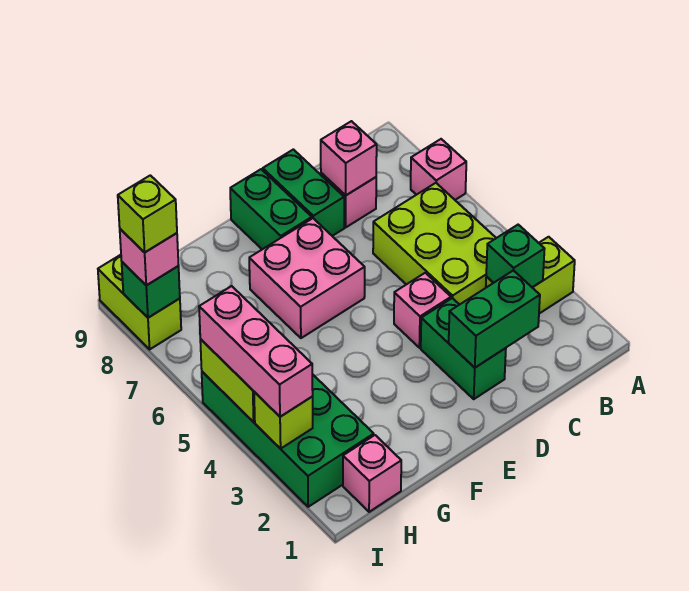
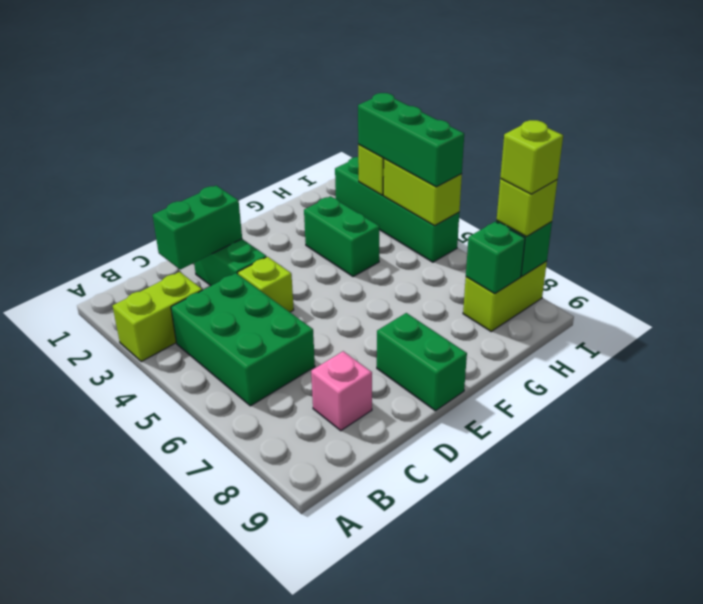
pink brick A7 level 1 -> none
green brick B3 level 2 -> green brick H8 level 2
lime brick B4:C6 level 1 -> green brick B4:C6 level 1
pink brick C8 level 2 -> none
pink brick D4 level 1 -> lime brick D4 level 1
green brick D8:D9 level 1 -> green brick G3:G4 level 1
pink brick E6:F7 level 1 -> none
pink brick H1 level 1 -> none
green brick H2:I5 level 1 -> green brick I2:I5 level 1
pink brick I3:I5 level 3 -> green brick I3:I5 level 3
lime brick I8:I9 level 1 -> lime brick H8:I8 level 1
pink brick I8 level 3 -> lime brick I8 level 3

